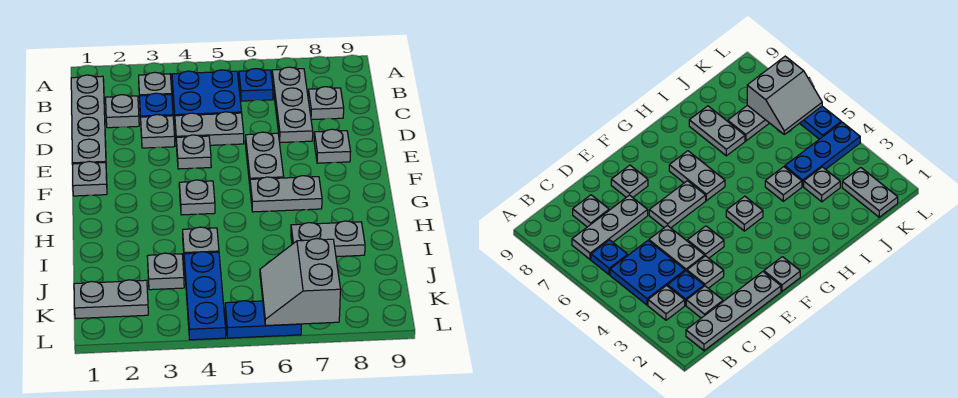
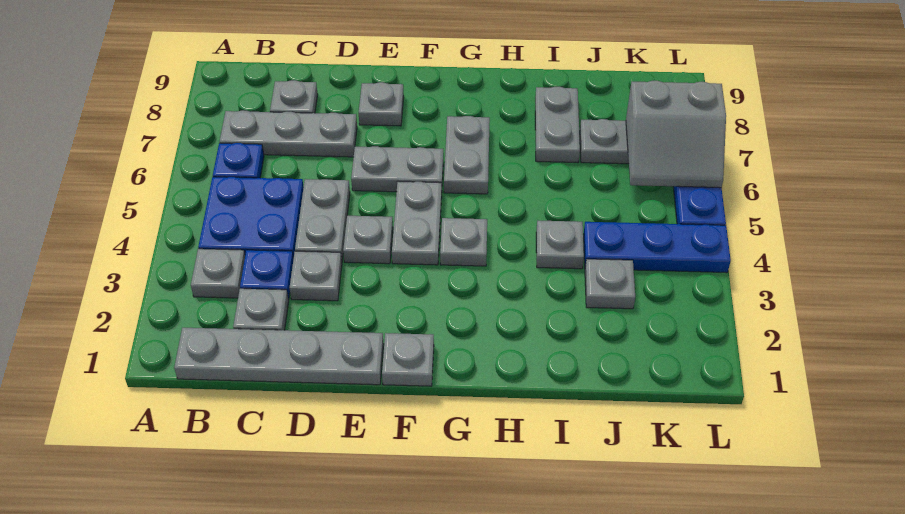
grey plate K1:K2 level 1 -> grey plate F4:F5 level 1

